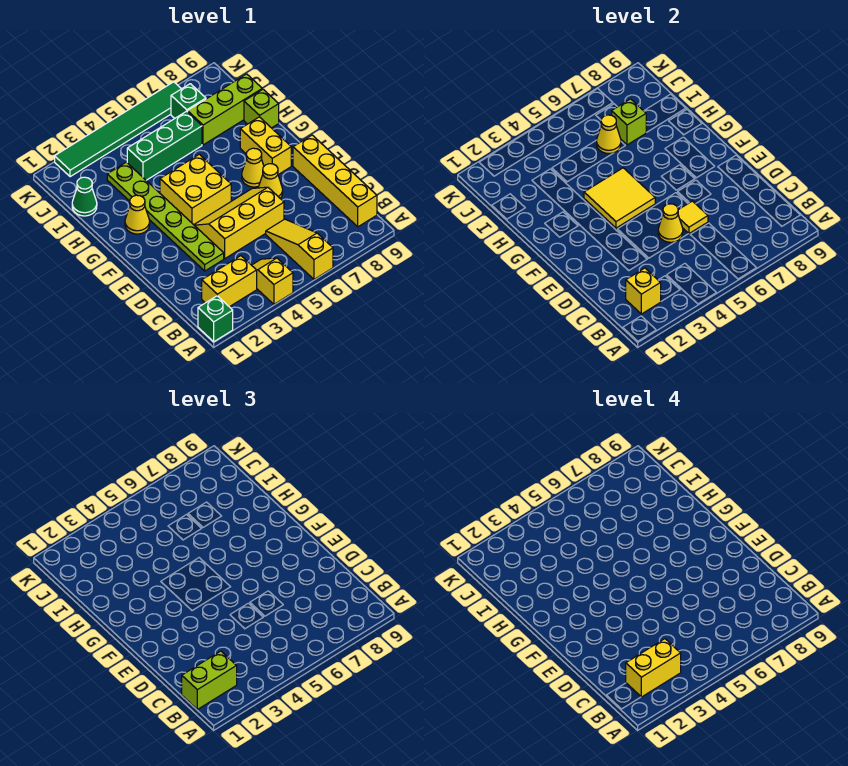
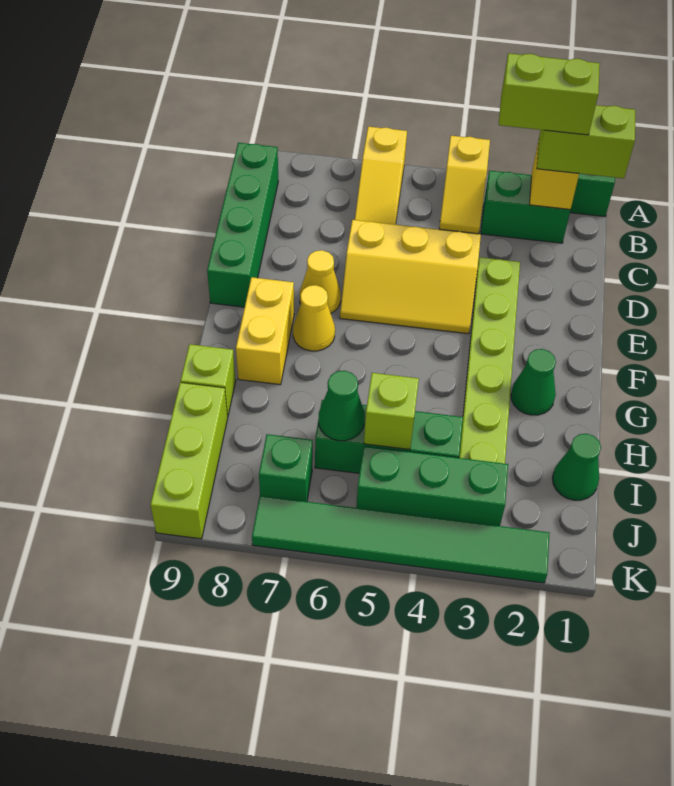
yellow brick B2:B3 level 1 -> green brick B2:B3 level 1
yellow brick B2:B3 level 4 -> lime brick B2:B3 level 4
yellow brick B9:E9 level 1 -> green brick B9:E9 level 1
yellow cone D5 level 2 -> none
yellow tile D6 level 2 -> none
yellow brick F4:G5 level 1 -> none
yellow tile F4:G5 level 2 -> none
yellow cone G2 level 1 -> green cone G2 level 1
yellow cone I6 level 2 -> green cone I6 level 2
lime brick I7:I9 level 1 -> lime brick I9:K9 level 1
lime brick I7 level 2 -> lime brick I5 level 2
none -> green brick J3:J5 level 1

